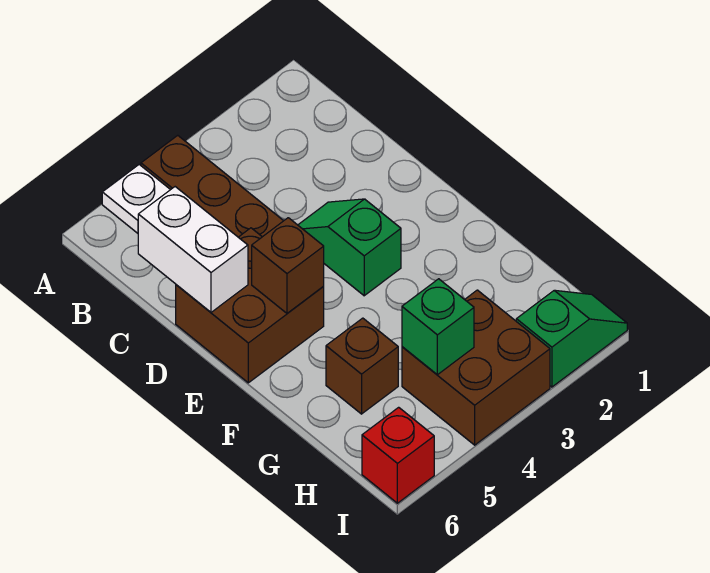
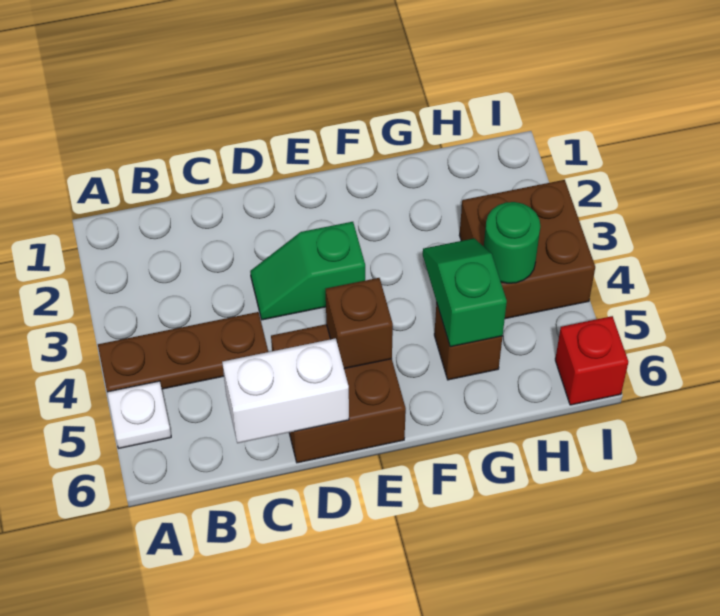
green brick H4 level 2 -> green round brick H4 level 2
green slope I1:I2 level 1 top 2 -> green slope G4:G5 level 2 top 5

